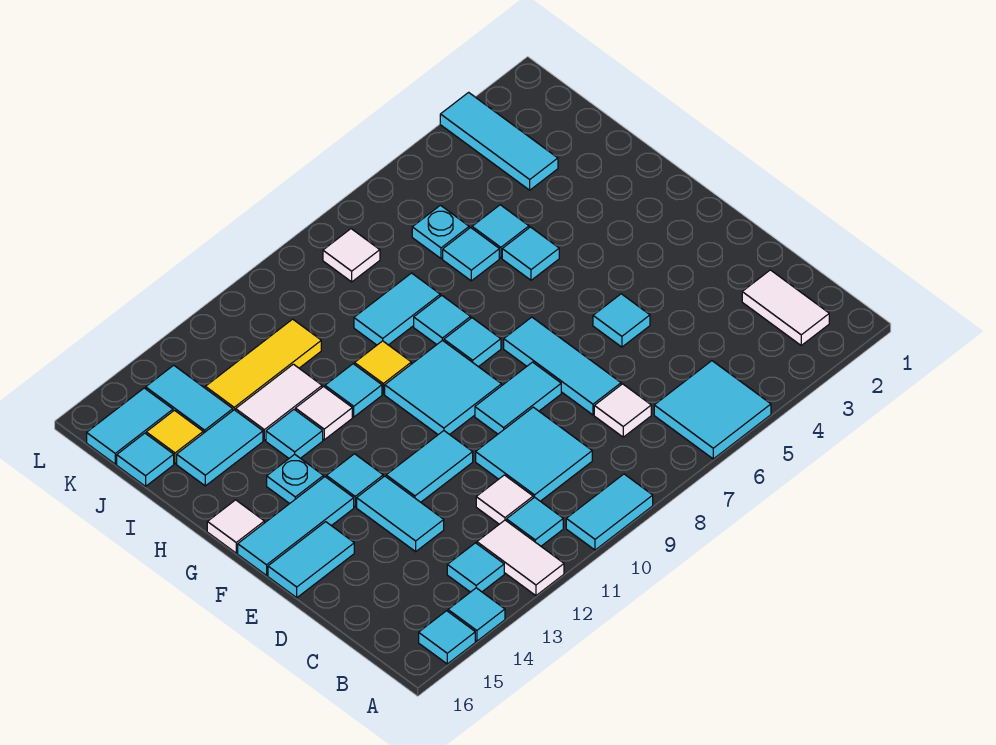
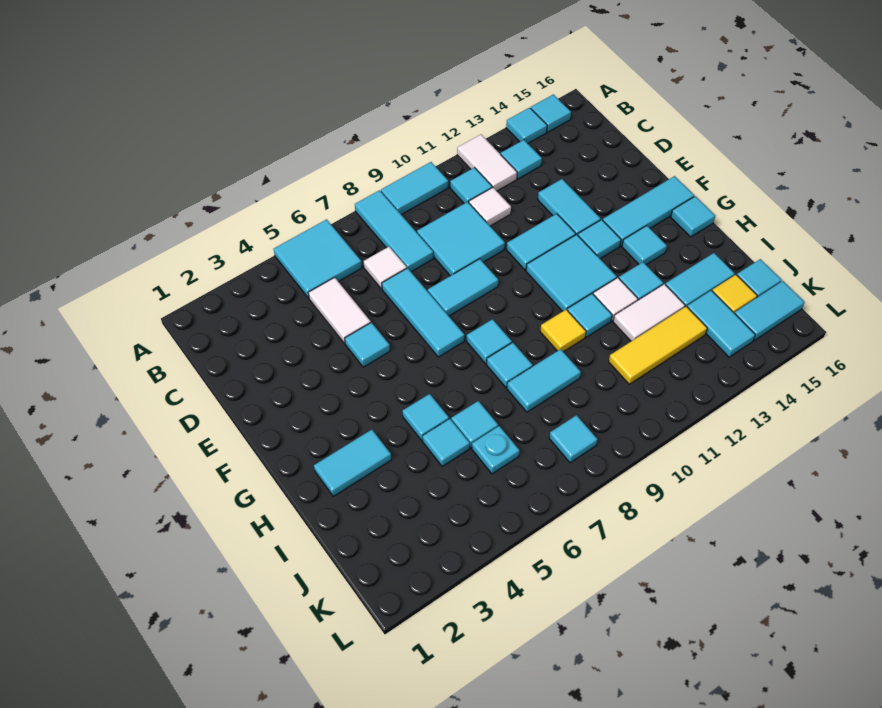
white tile B2:C2 level 1 -> white tile C5:D5 level 1
cyan tile E15:E16 level 1 -> cyan tile H2:H3 level 1
cyan tile F9:G10 level 1 -> cyan tile F11:G12 level 1
cyan plate G14 level 1 -> cyan tile G14 level 1
white tile G16 level 1 -> cyan tile G16 level 1
cyan tile J3:L3 level 1 -> cyan tile A8:C8 level 1
white tile K8 level 1 -> cyan tile K8 level 1

